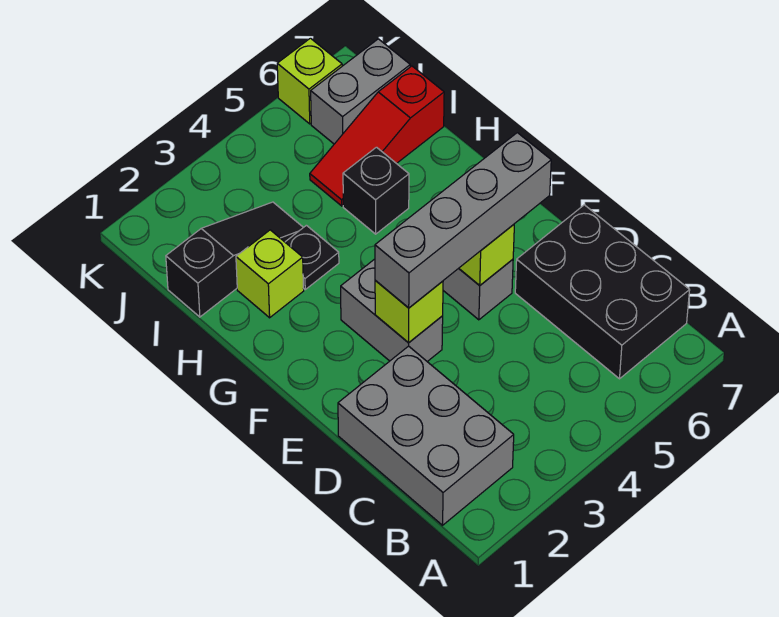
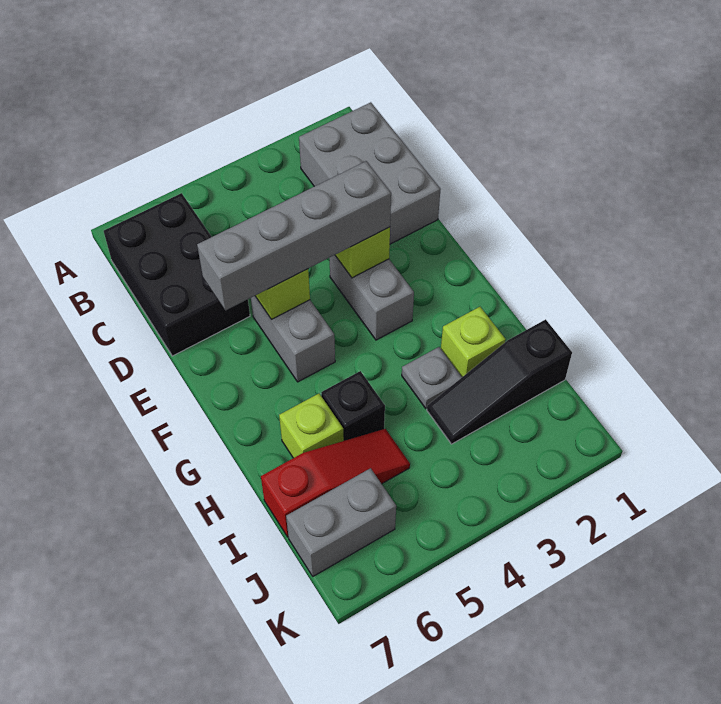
black plate H3 level 1 -> grey plate H3 level 1
lime brick K6 level 1 -> lime brick H6 level 1

